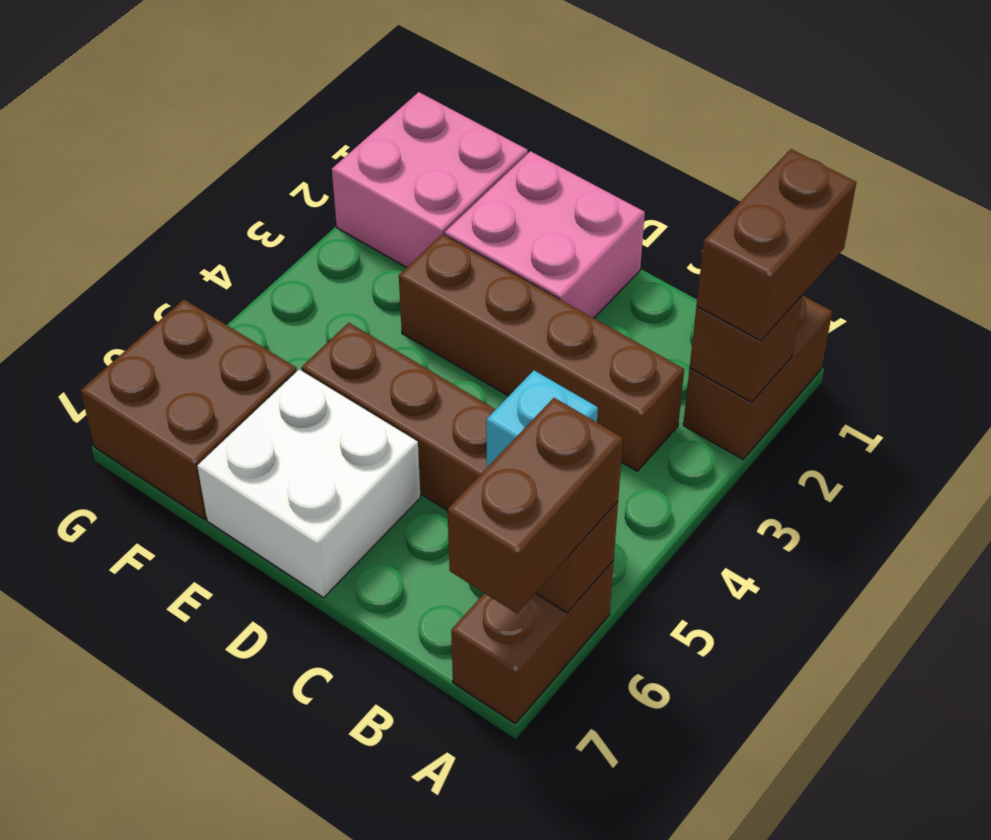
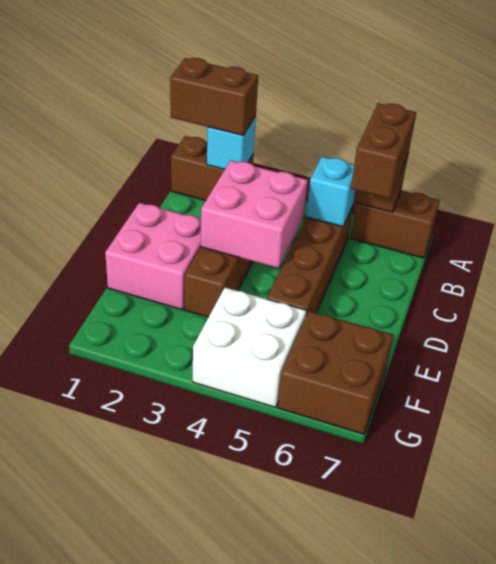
brown brick A2 level 2 -> cyan brick A2 level 2
brown brick A6:A7 level 3 -> brown brick A6:B6 level 3
white brick D6:E7 level 1 -> white brick F4:G5 level 1
pink brick F1:G2 level 1 -> pink brick C3:D4 level 2

